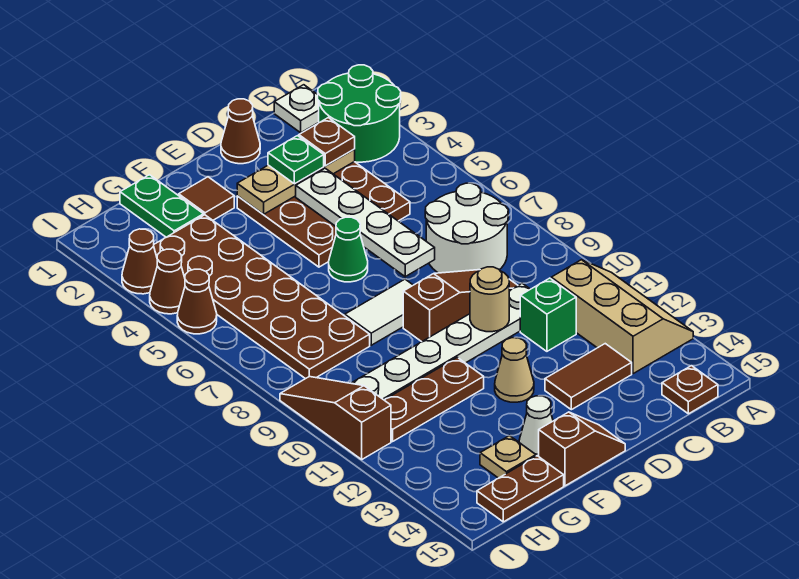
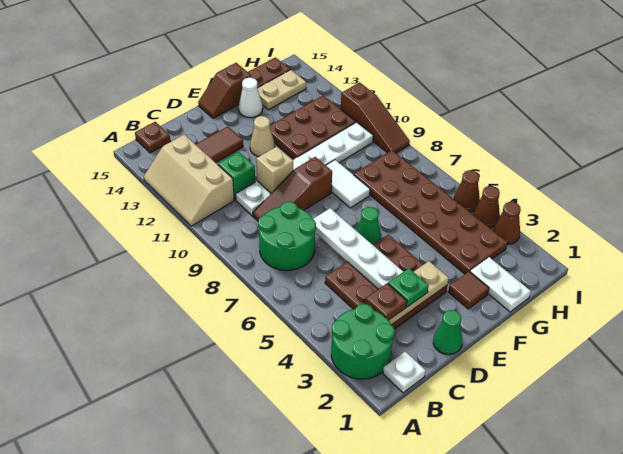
white round brick B7:C8 level 1 -> green round brick B7:C8 level 1
brown cone D1 level 1 -> green cone D1 level 1
tan round brick D10 level 2 -> tan brick D10 level 2
white tile E8:F8 level 1 -> white tile F8:F9 level 1
brown plate F11:H11 level 1 -> brown plate F11:H12 level 1
green plate G1:G2 level 1 -> white plate G1:G2 level 1
tan plate G14 level 1 -> tan plate G14:H14 level 1

